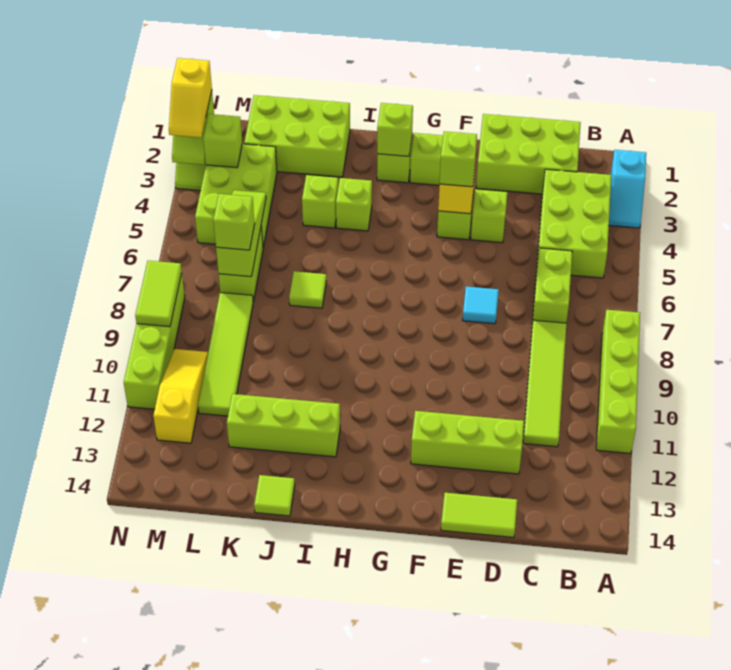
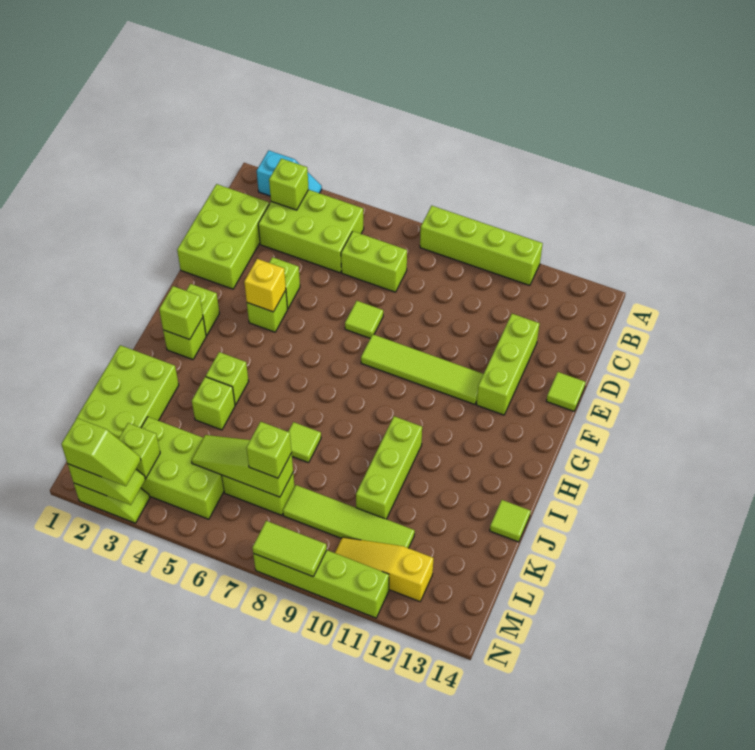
lime tile C8:C11 level 1 -> lime tile F8:F11 level 1
lime tile D14:E14 level 1 -> lime tile E14 level 1
cyan tile E7 level 1 -> lime tile E7 level 1
lime brick F4 level 3 -> lime brick B3 level 2
lime brick I12:K12 level 1 -> lime brick I10:K10 level 1
yellow slope N2:N3 level 3 top 2 -> lime slope N2:N3 level 3 top 2

